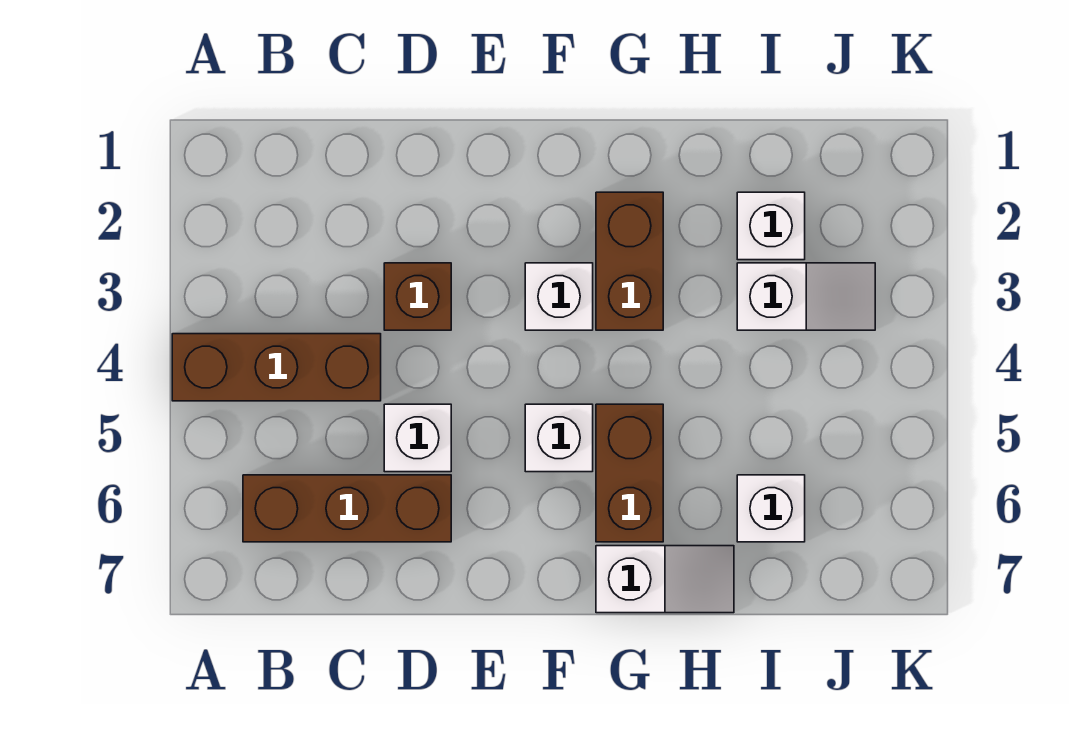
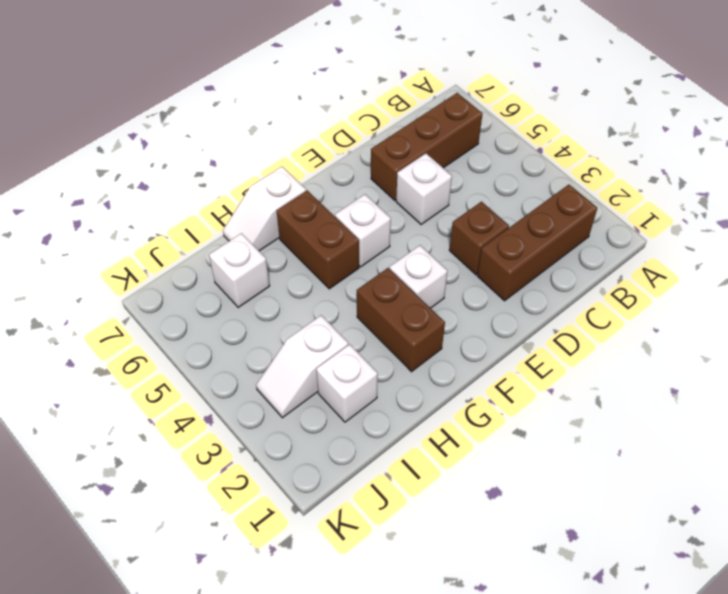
brown brick A4:C4 level 1 -> brown brick B2:D2 level 1

